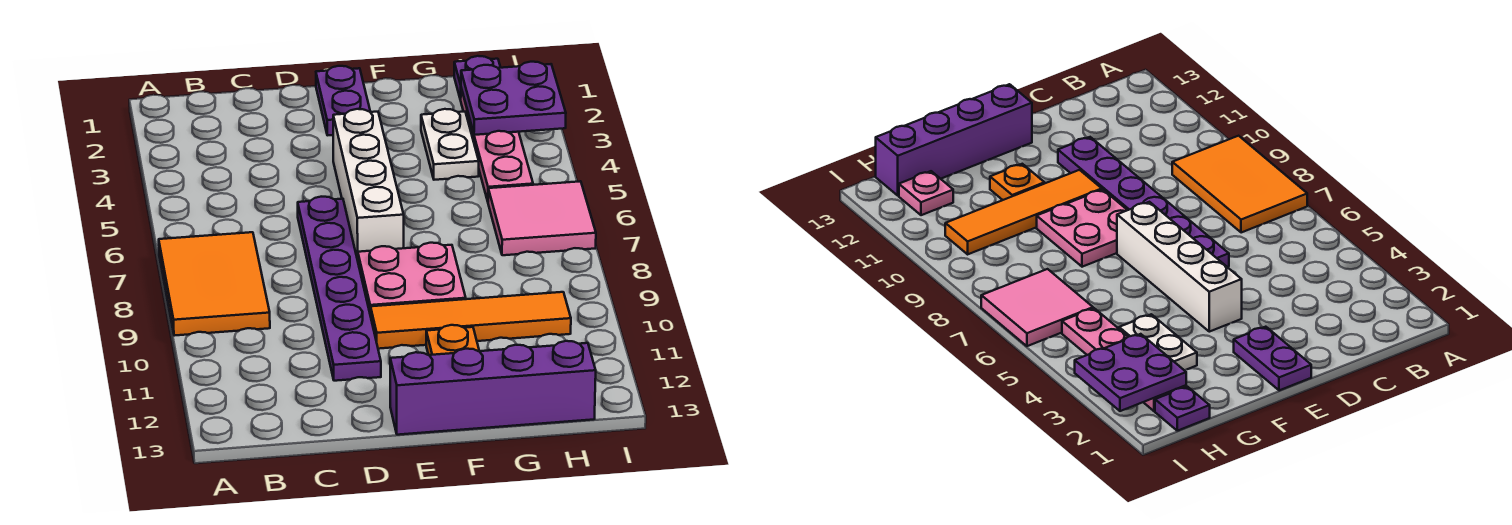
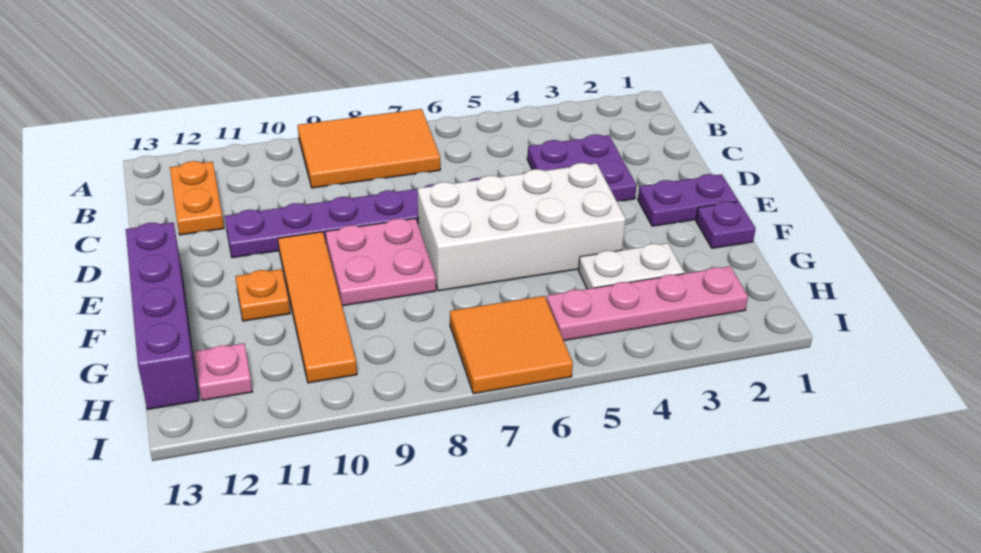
none -> orange plate B12:C12 level 1
white brick E4:E7 level 1 -> white brick E4:F7 level 1
purple plate H1 level 1 -> purple plate F1 level 1
purple plate H2:I3 level 2 -> purple plate C3:D4 level 1
pink tile H6:I7 level 1 -> orange tile H6:I7 level 1

